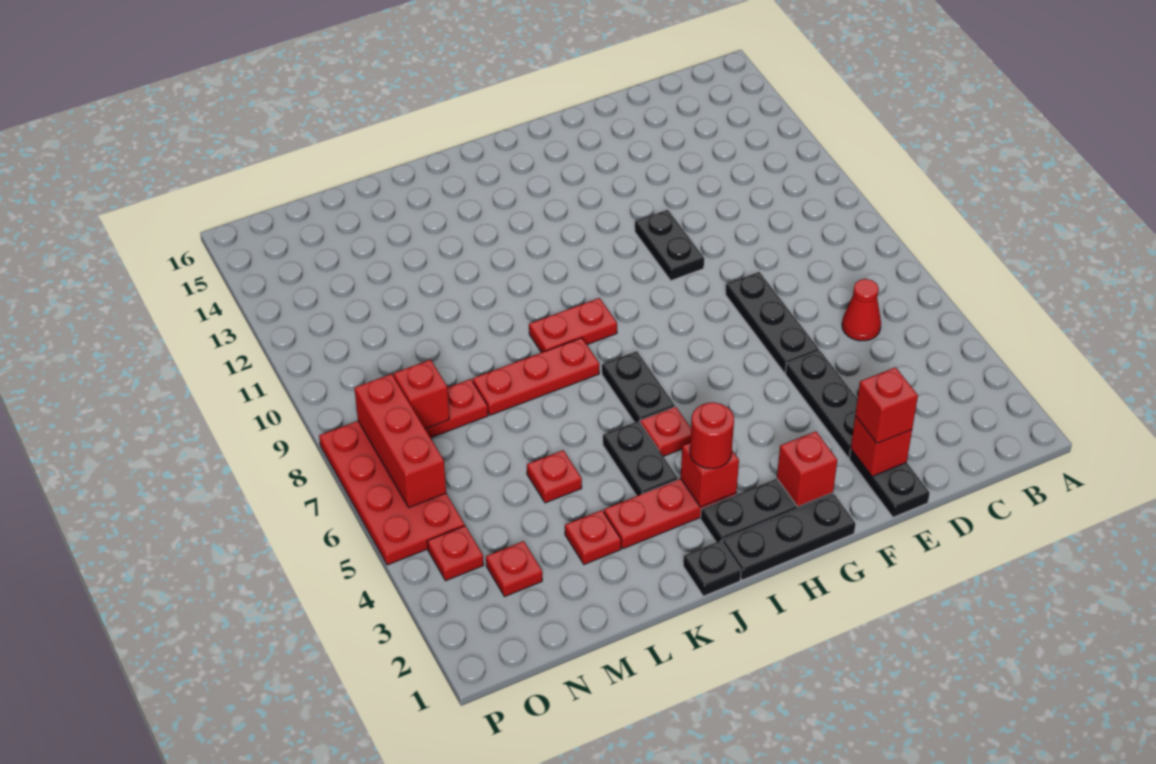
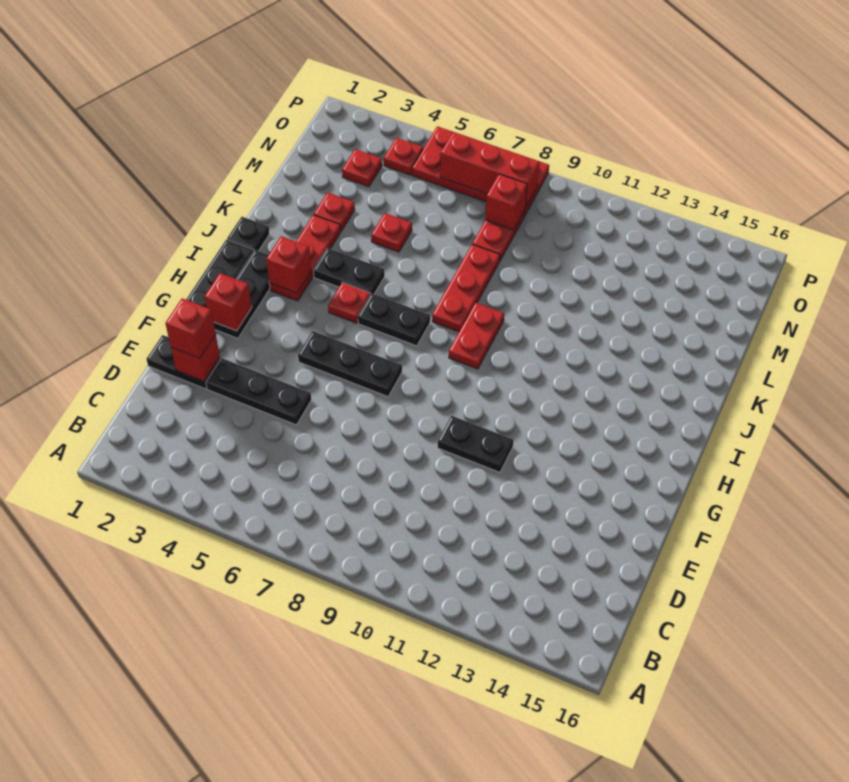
red cone C6 level 1 -> none
black plate E6:E8 level 1 -> black plate G5:G7 level 1
red round brick I3 level 3 -> none

